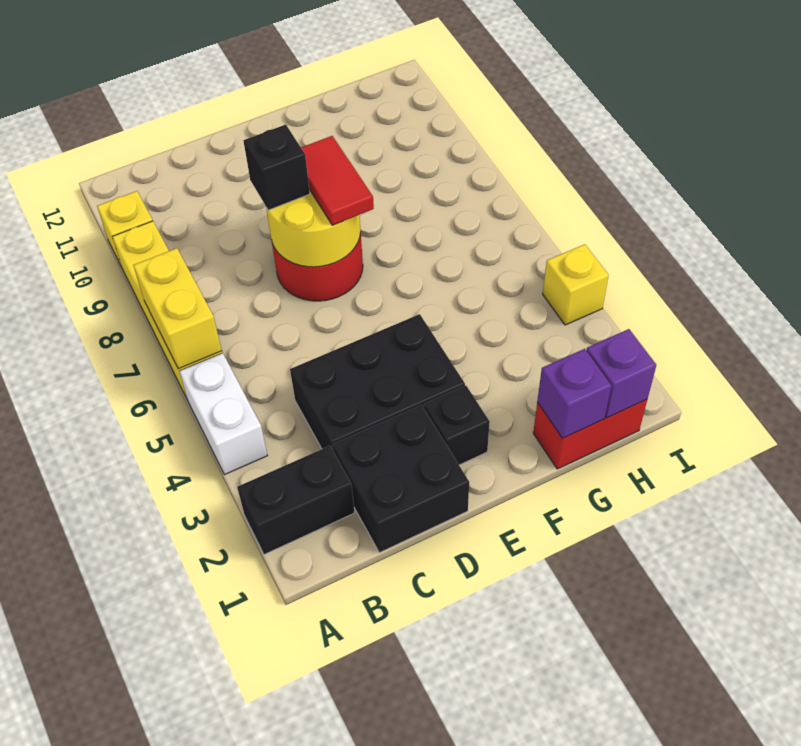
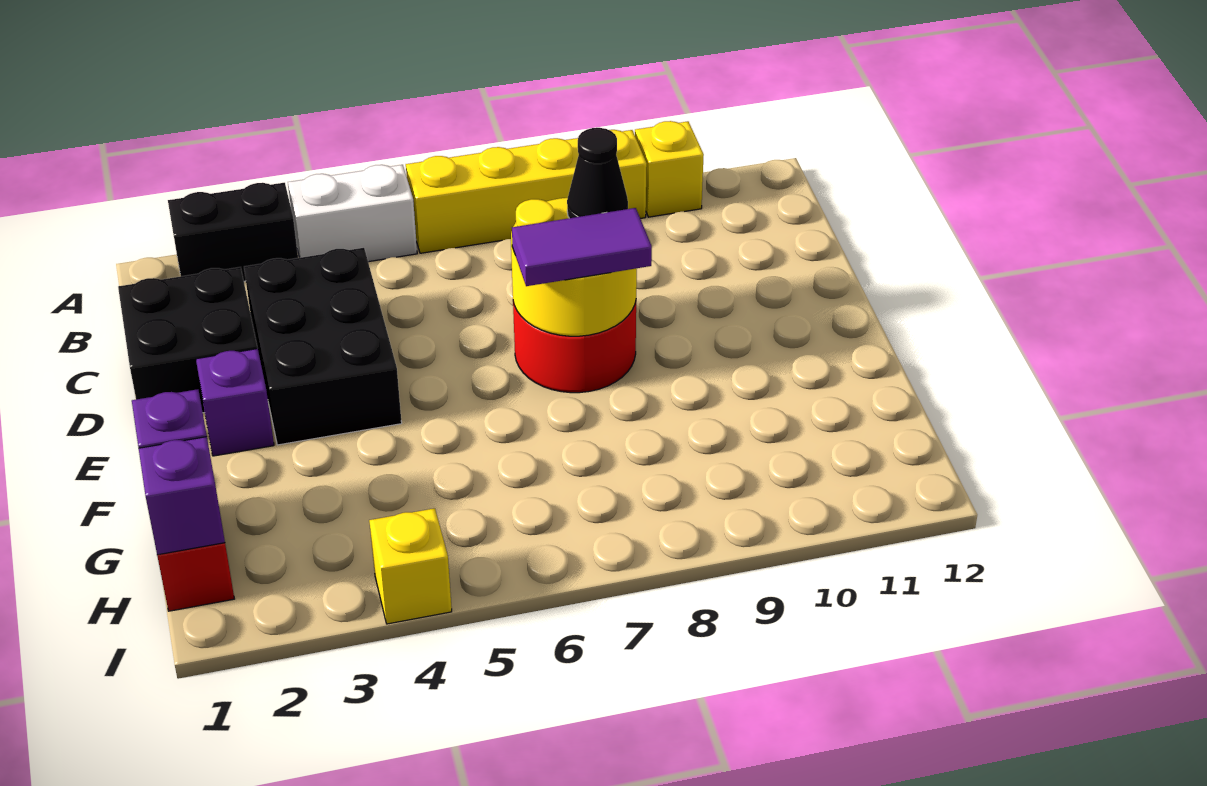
black brick A2:B2 level 1 -> black brick A2:A3 level 1
yellow brick A6:A7 level 2 -> none
black brick D8 level 3 -> black cone D8 level 3
black brick E2 level 1 -> purple brick E2 level 1
red tile E7:E8 level 3 -> purple tile E7:E8 level 3

